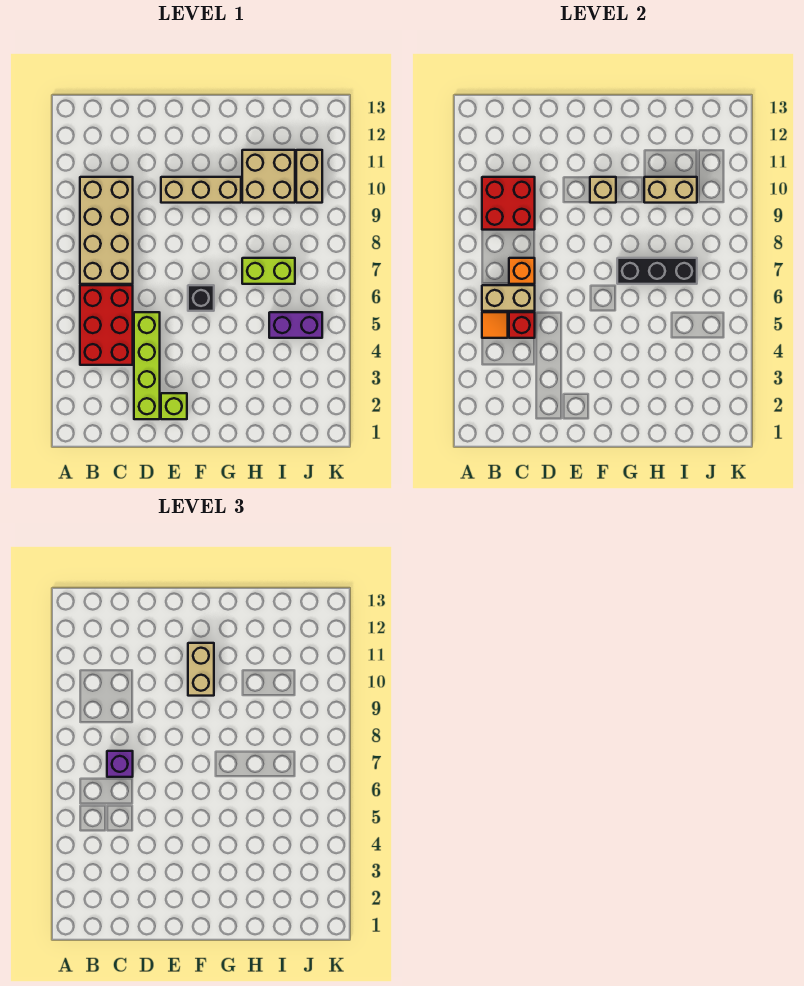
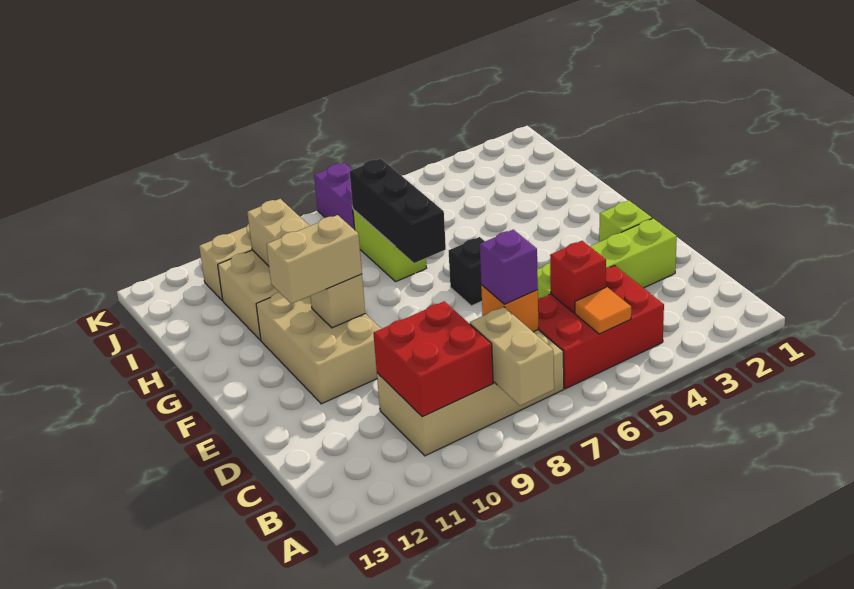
tan brick B6:C6 level 2 -> tan brick A8:B8 level 2
tan brick E10:G10 level 1 -> tan brick E10:G11 level 1
purple brick I5:J5 level 1 -> purple brick J7:K7 level 1

